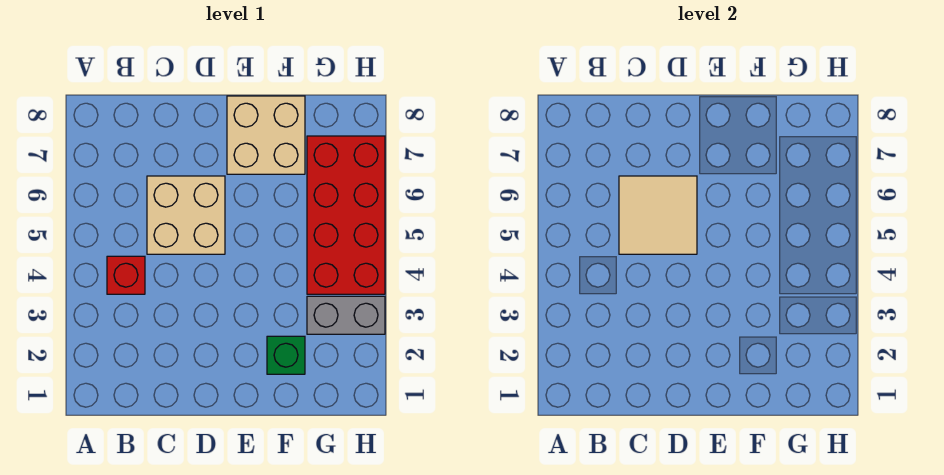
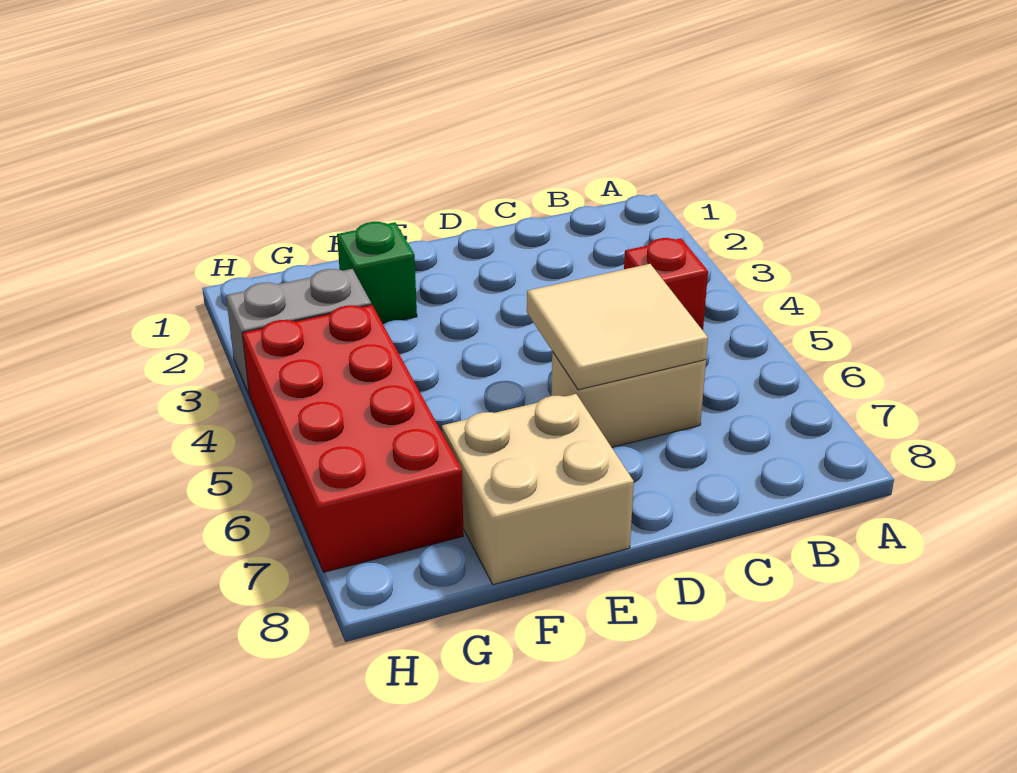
tan brick C5:D6 level 1 -> tan brick C6:D6 level 1

